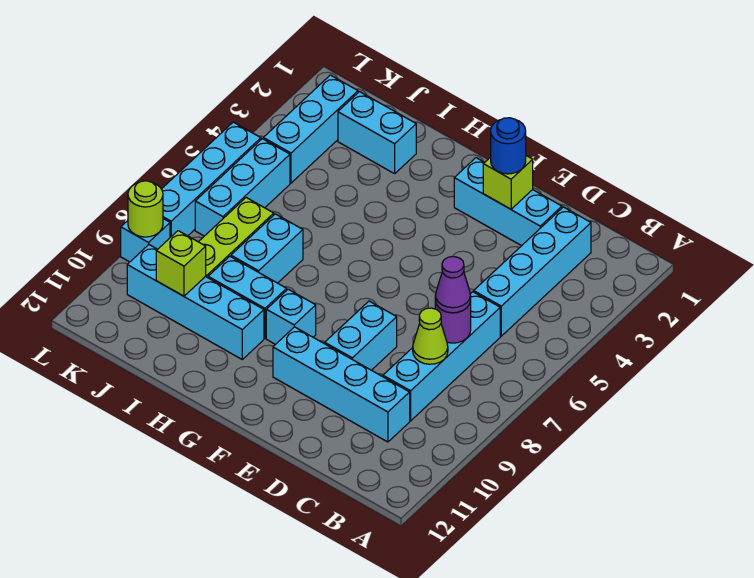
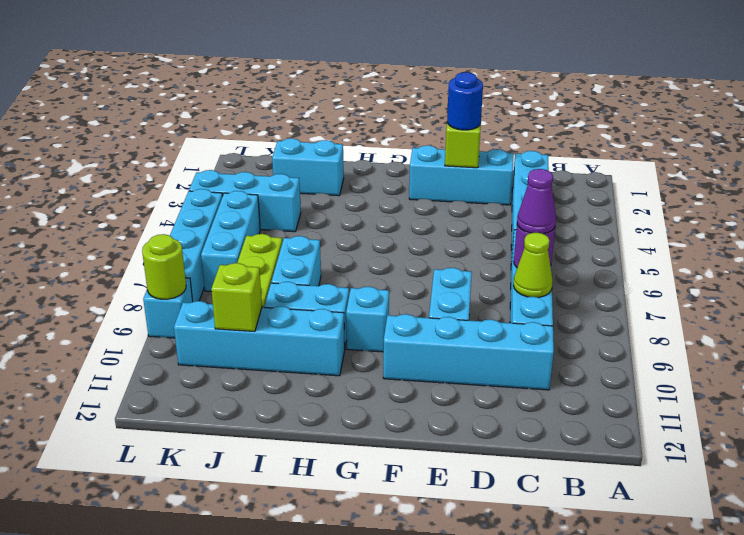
cyan brick K2:K4 level 1 -> cyan brick J4:L4 level 1

